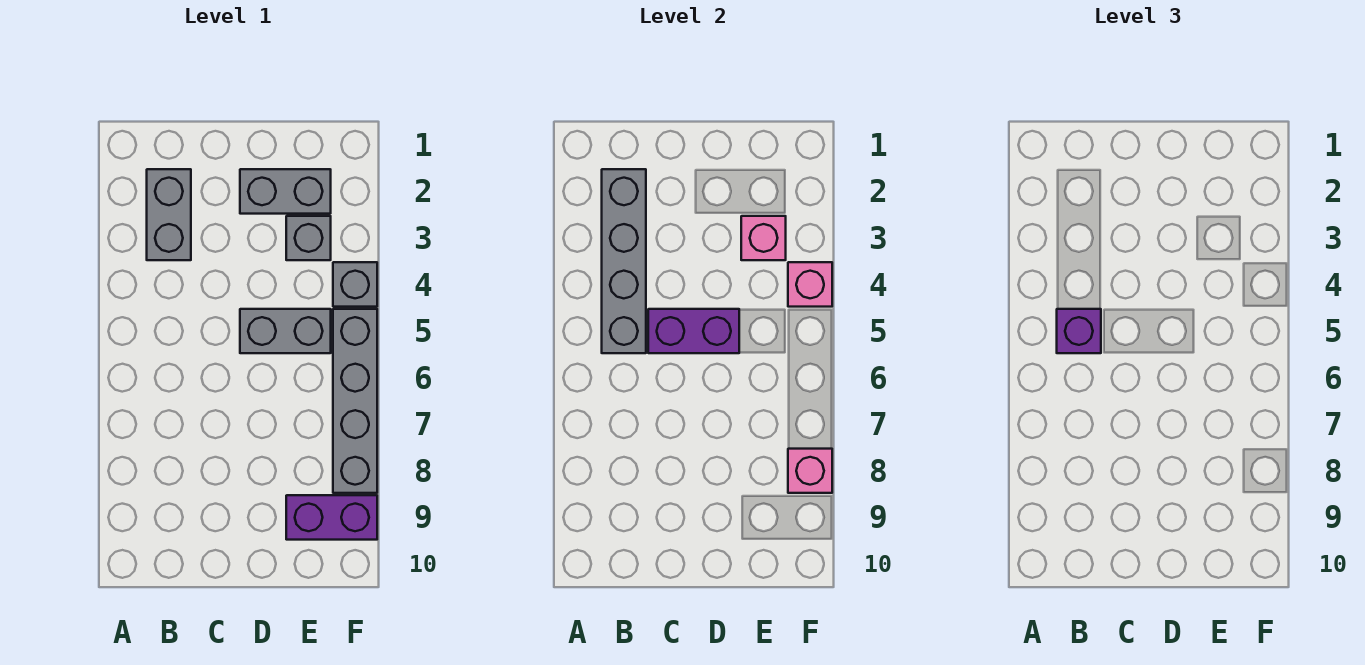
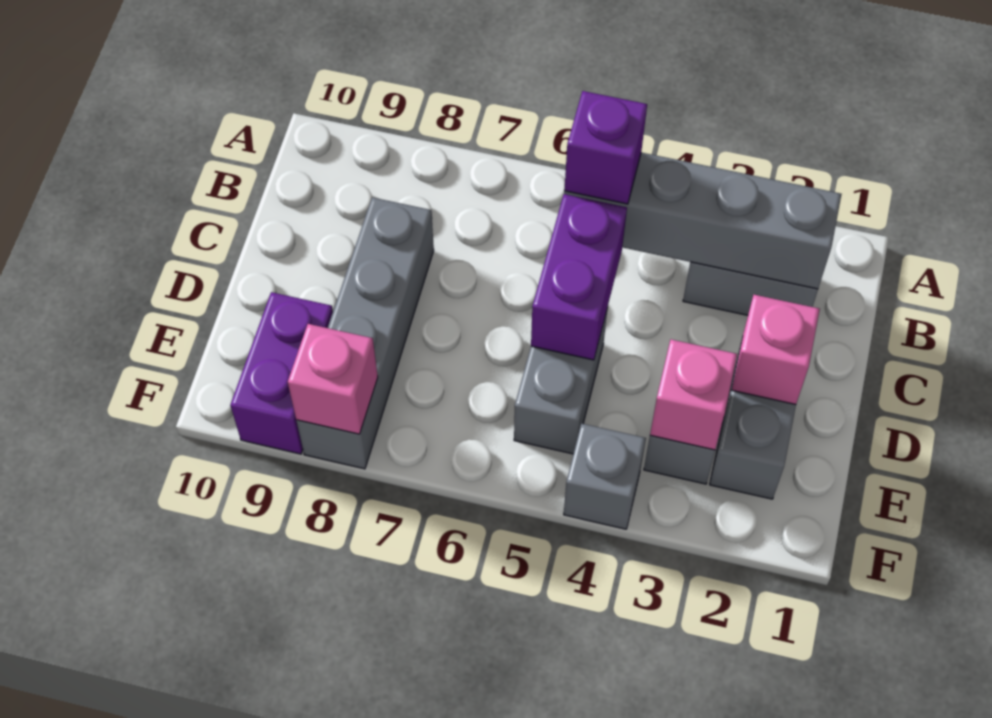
pink brick F4 level 2 -> pink brick D2 level 2
grey brick F5:F8 level 1 -> grey brick C8:F8 level 1

